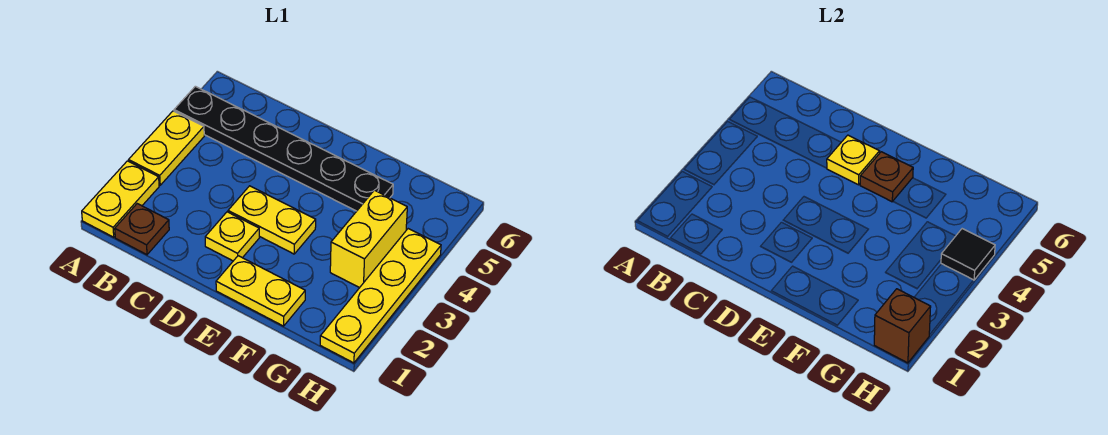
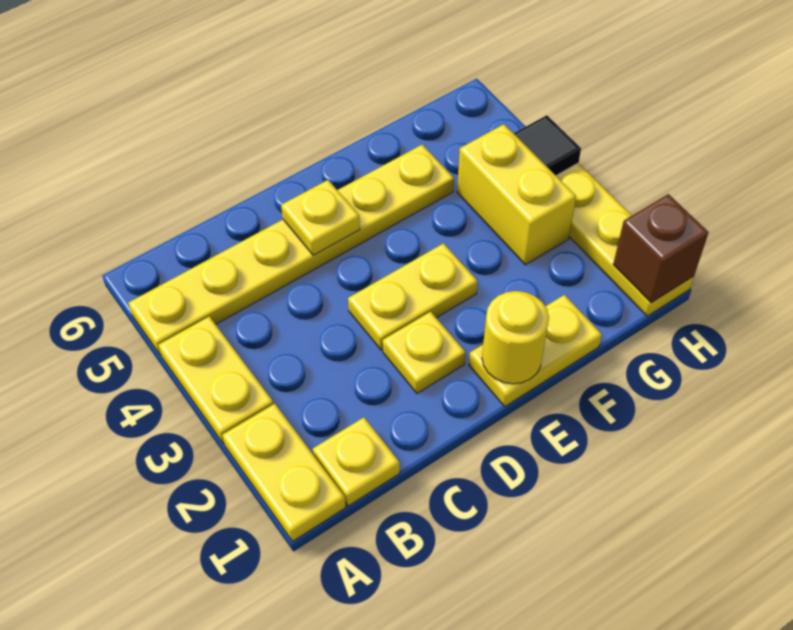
black plate A5:F5 level 1 -> yellow plate A5:F5 level 1
brown plate B1 level 1 -> yellow plate B1 level 1
none -> yellow round brick E1 level 2
brown plate E5 level 2 -> none

